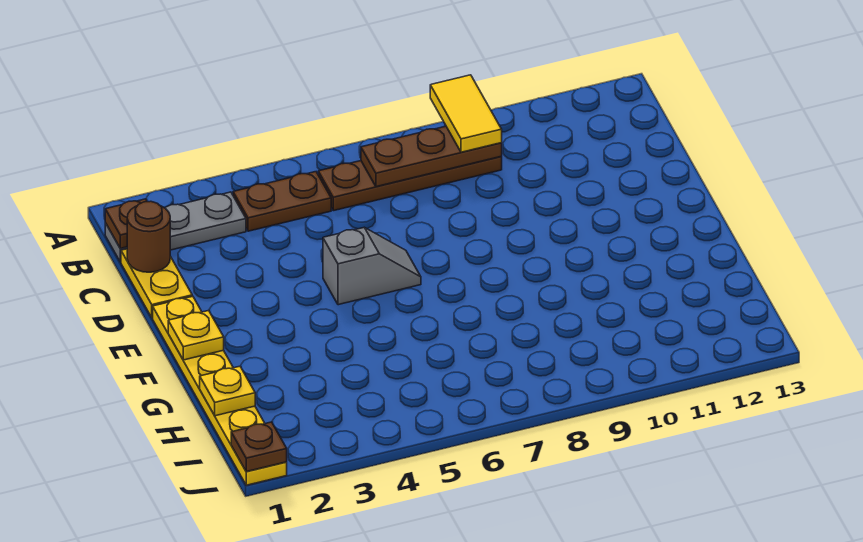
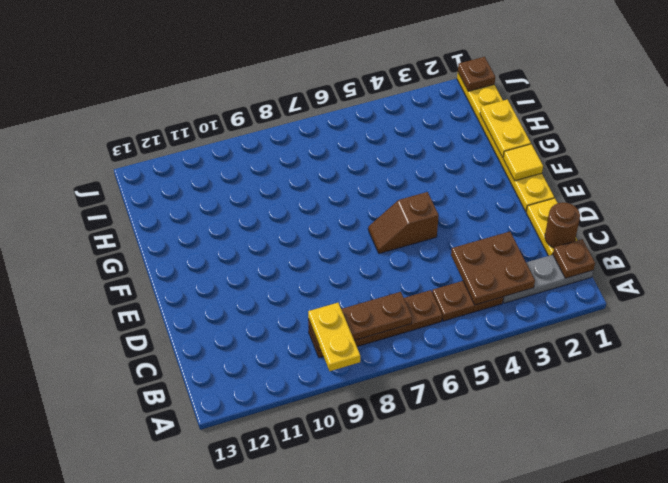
yellow tile A9:B9 level 3 -> yellow plate A9:B9 level 3
none -> brown plate B3:C4 level 2
grey slope E5:E6 level 1 top 5 -> brown slope E5:E6 level 1 top 5
yellow plate F1 level 2 -> yellow tile F1 level 2
yellow plate H1 level 2 -> yellow plate G1:H1 level 2

